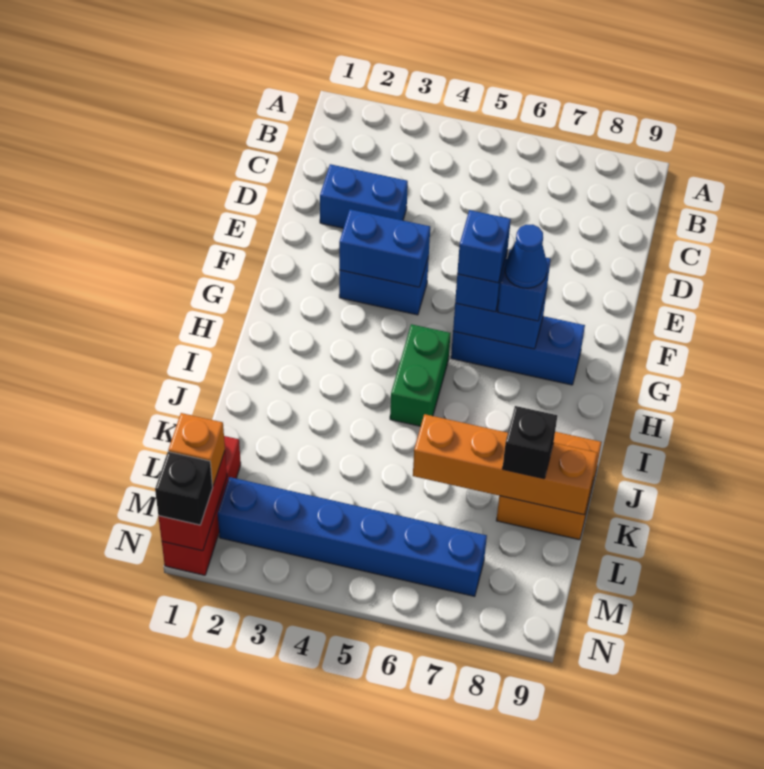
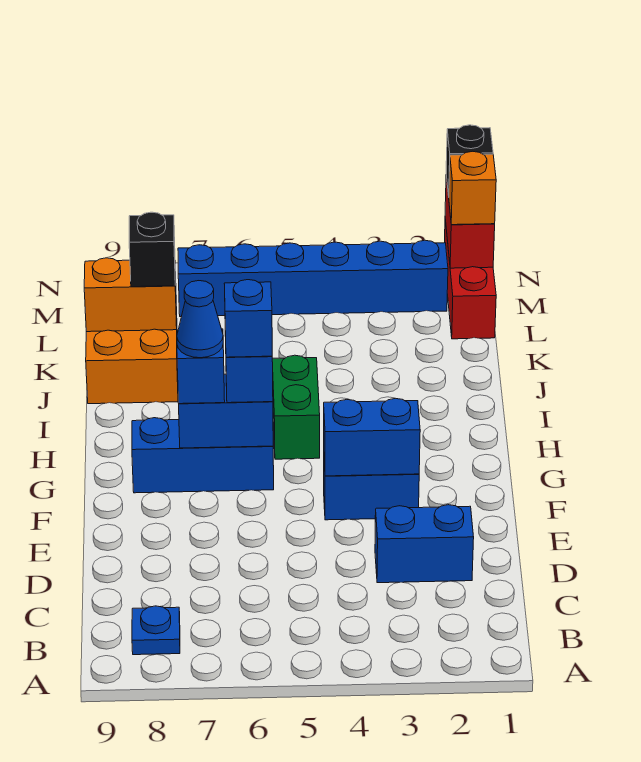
none -> blue plate B8 level 1
orange brick K6:K9 level 2 -> orange brick K8:K9 level 2

